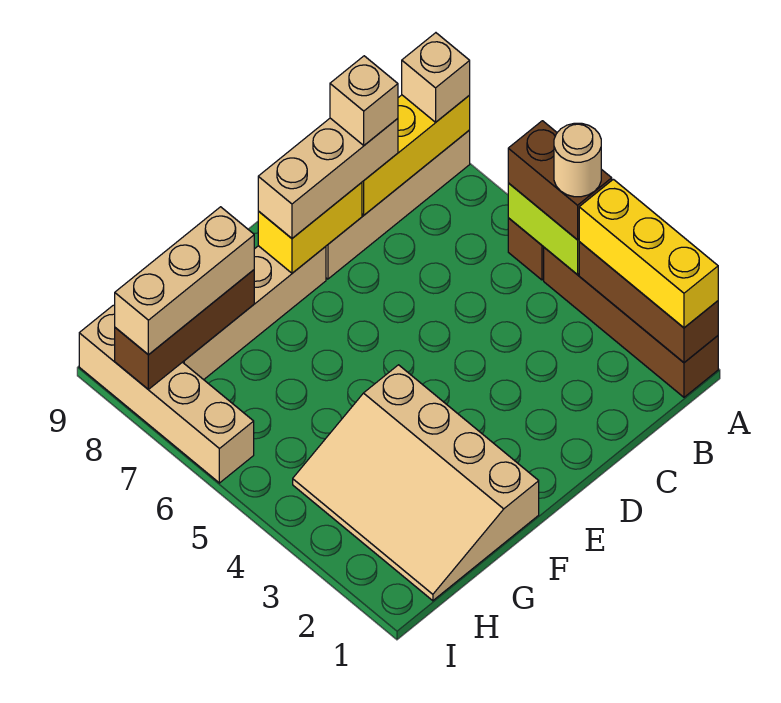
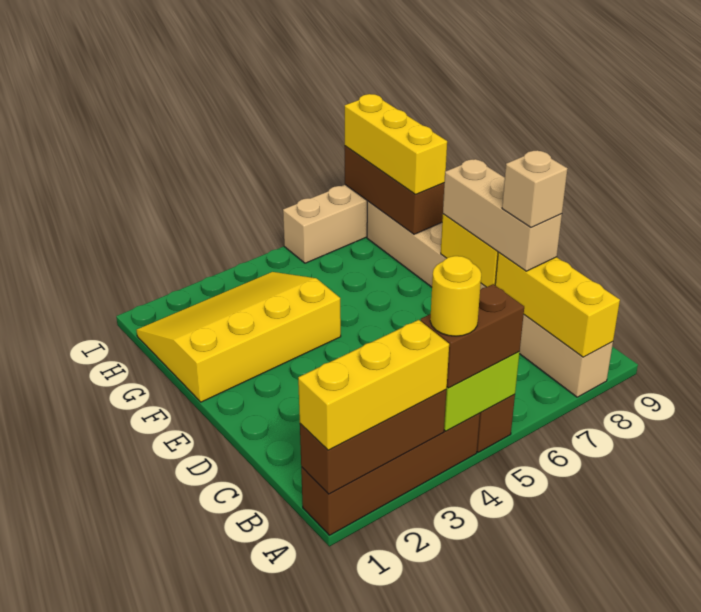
tan round brick A4 level 4 -> yellow round brick A4 level 4
tan brick A8 level 3 -> none
tan slope F1:H4 level 1 top F -> yellow slope F1:H4 level 1 top F
tan brick G8:I8 level 3 -> yellow brick G8:I8 level 3

